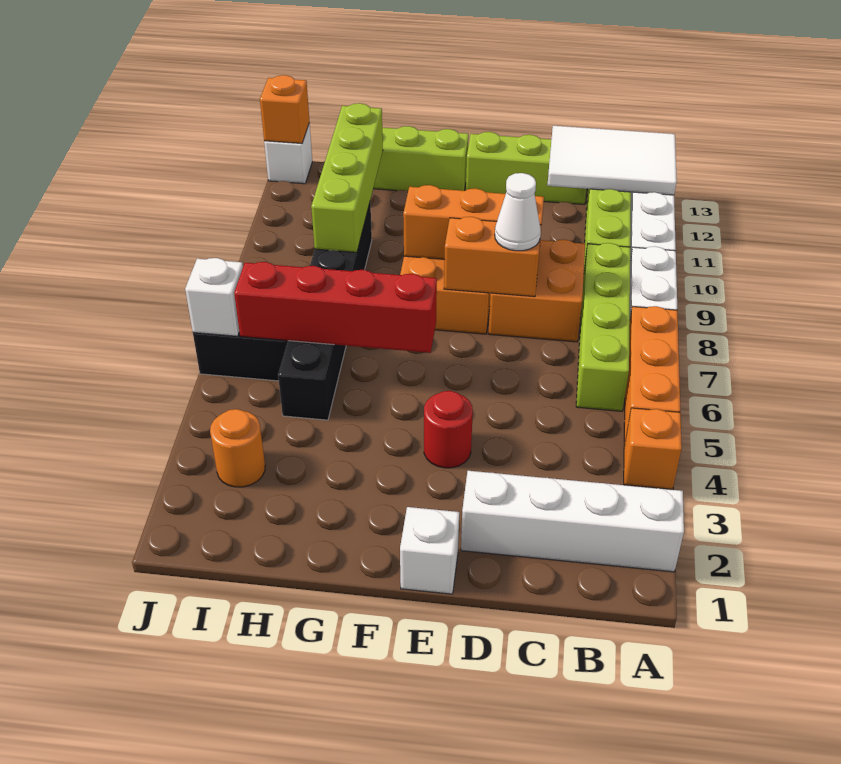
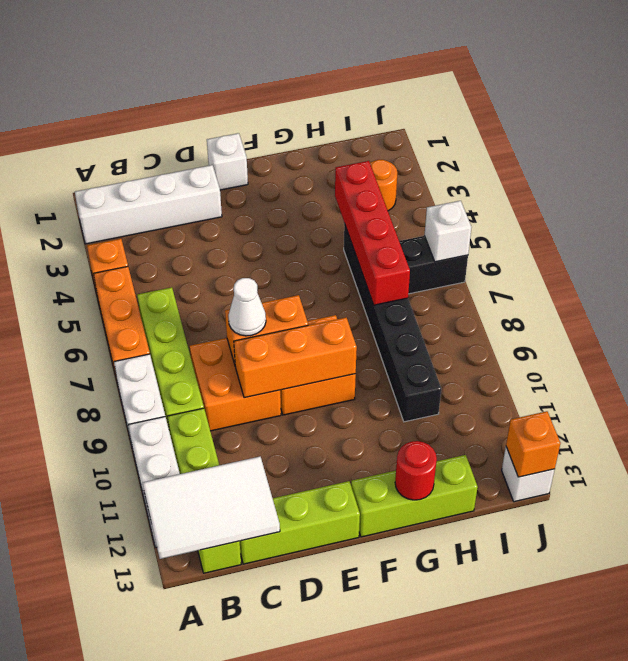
red round brick E4 level 1 -> red round brick G13 level 2
red brick F6:I6 level 2 -> red brick H4:H7 level 2
lime brick H9:H12 level 2 -> none

